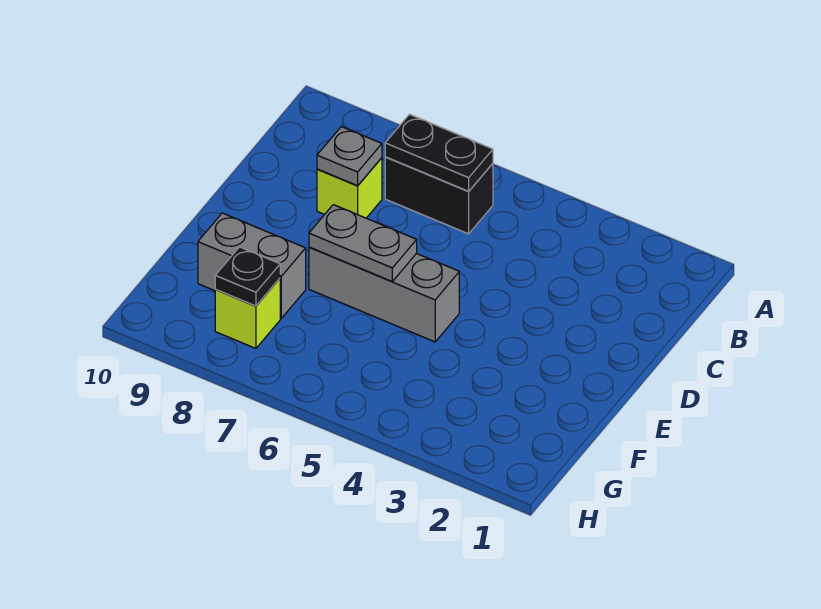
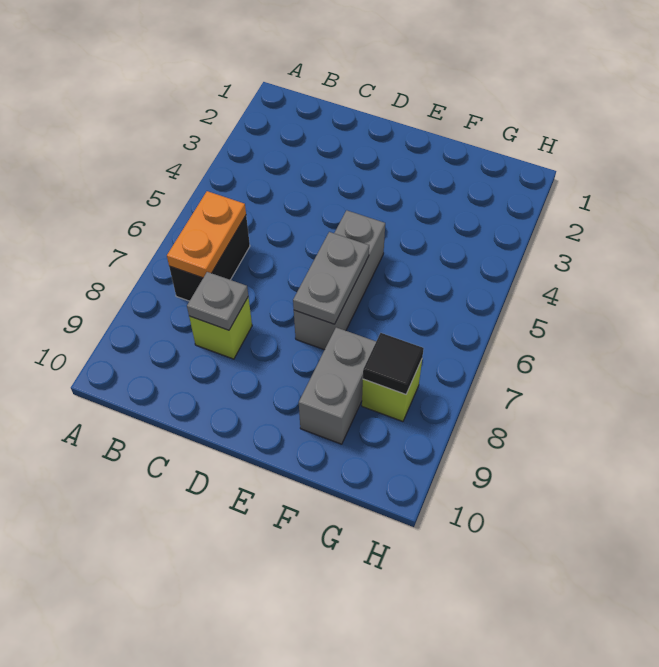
black plate B6:B7 level 2 -> orange plate B6:B7 level 2
black plate G8 level 2 -> black tile G8 level 2

